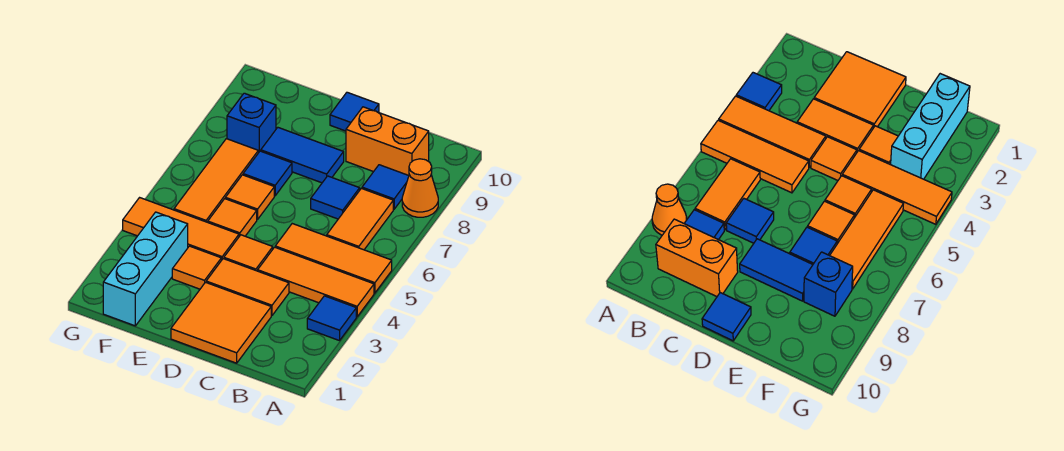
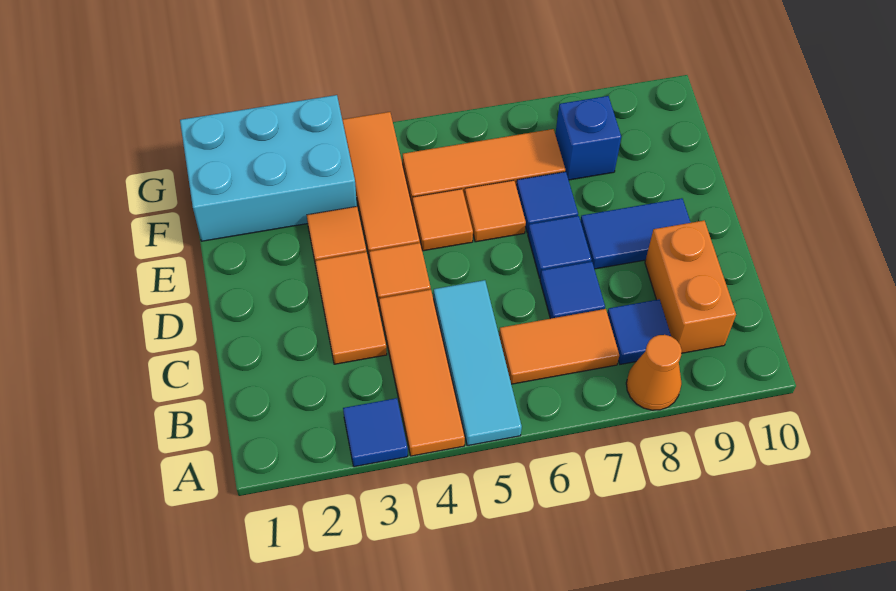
orange tile A5:C5 level 1 -> cyan tile A5:C5 level 1
orange tile C1:D2 level 1 -> none
blue tile D8:E8 level 1 -> blue tile D8:D9 level 1
blue tile D10 level 1 -> blue tile D7 level 1
cyan brick F1:F3 level 1 -> cyan brick F1:G3 level 1

